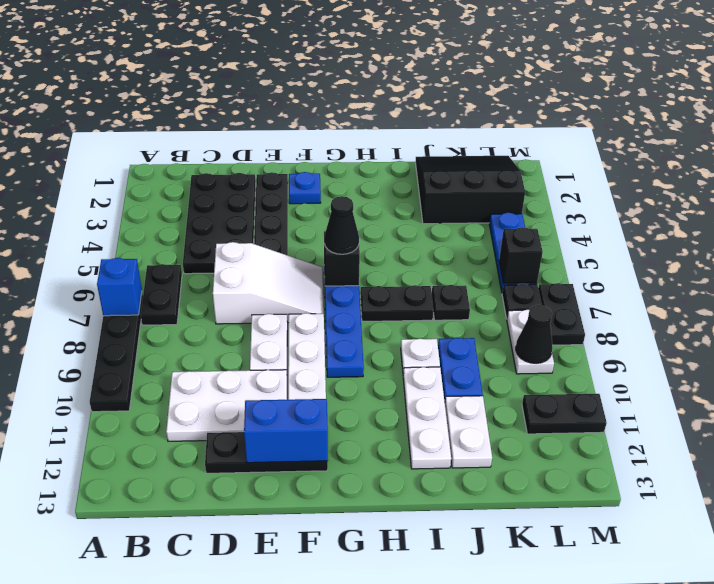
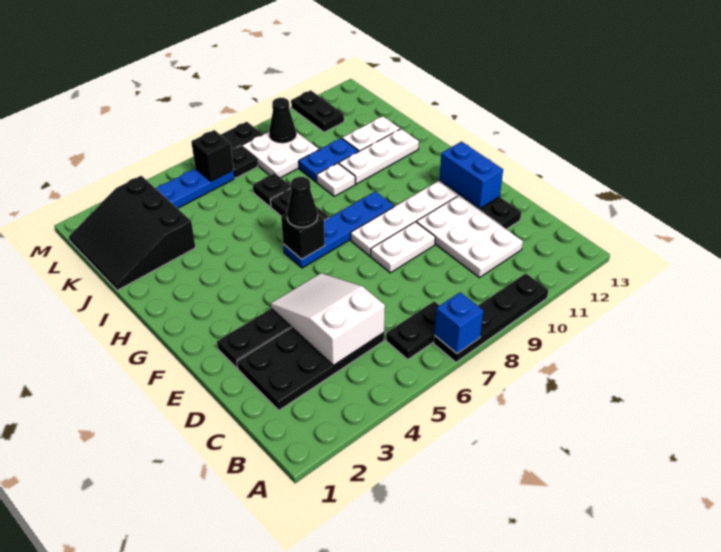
white slope D6:F7 level 1 top D -> white slope C4:E5 level 2 top C
blue plate F2 level 1 -> none
white plate L8:L9 level 1 -> white plate K8:L9 level 1

